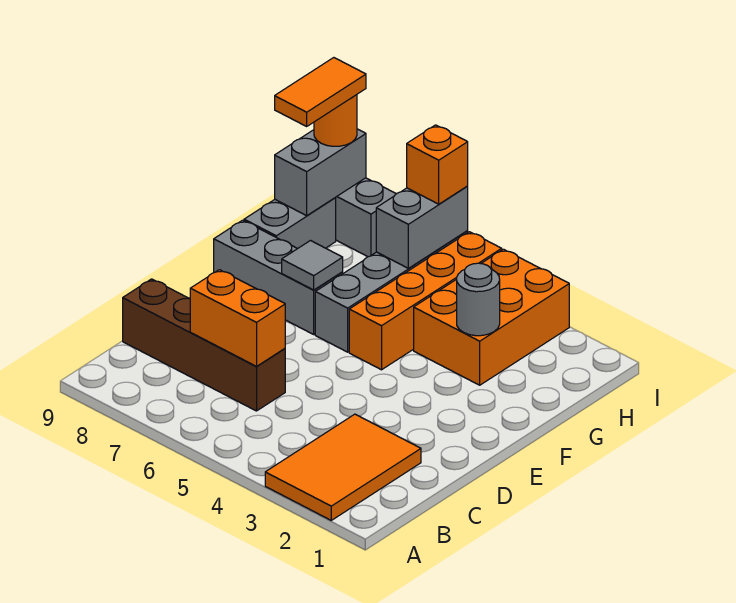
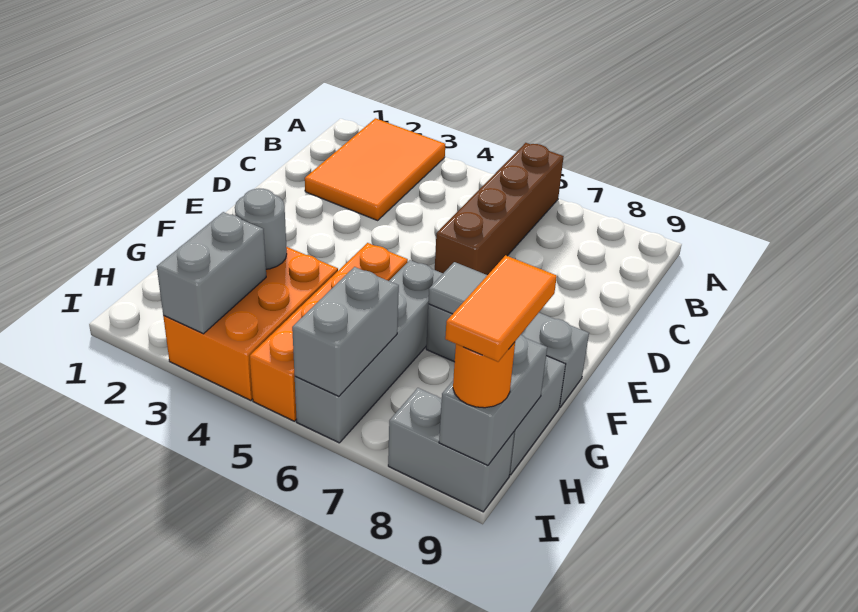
brown brick C6:C9 level 1 -> brown brick A6:D6 level 1
orange brick C6:C7 level 2 -> none
none -> grey brick H3:I3 level 2
orange brick I6 level 3 -> none

